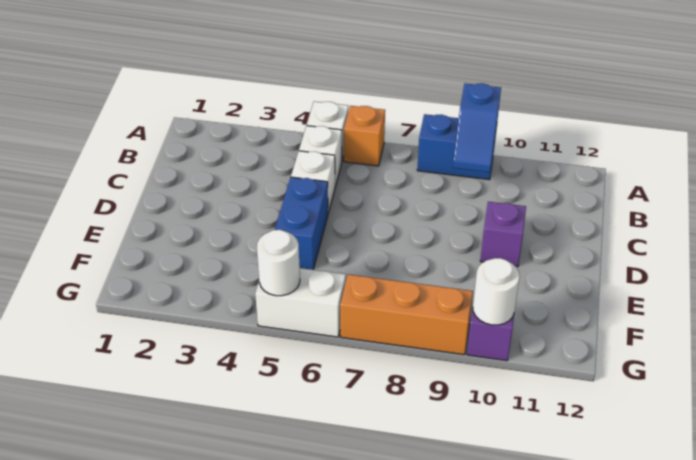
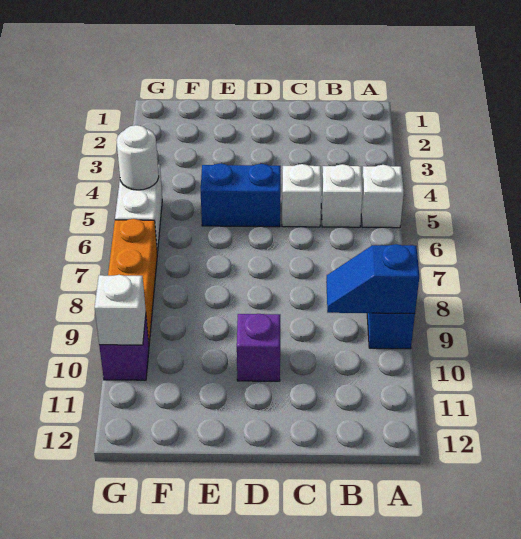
orange brick A6 level 1 -> none
white round brick G10 level 2 -> white brick G10 level 2

